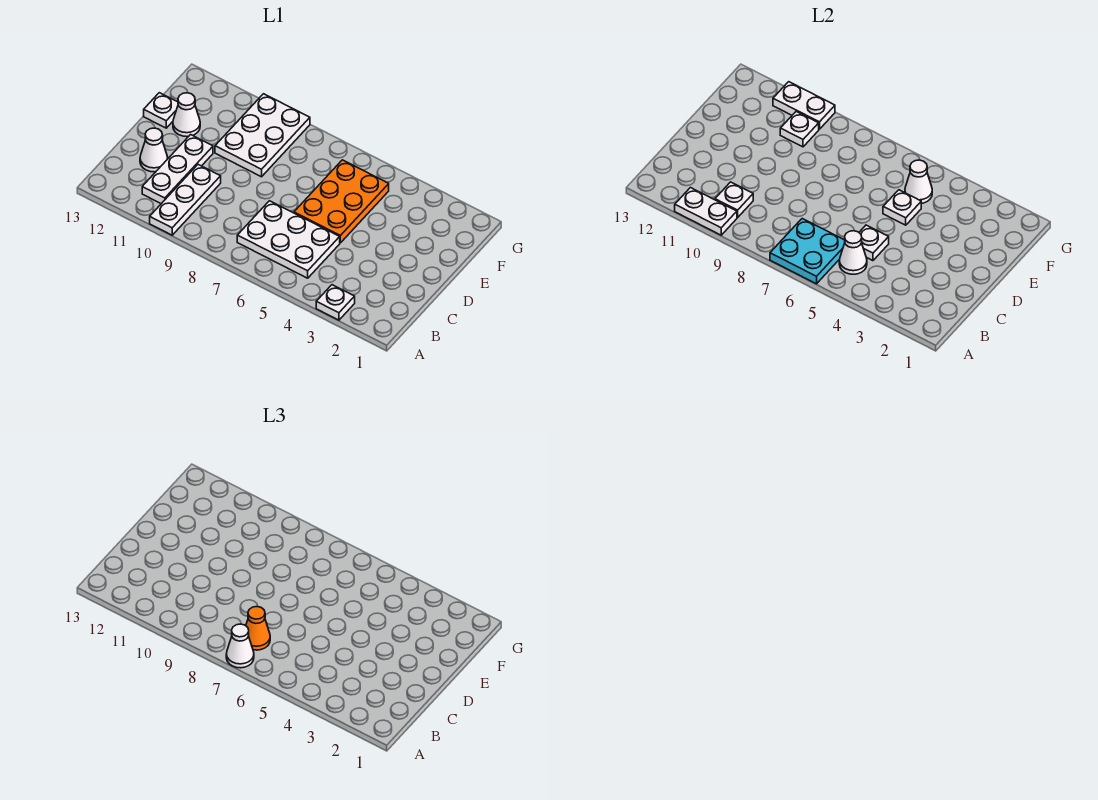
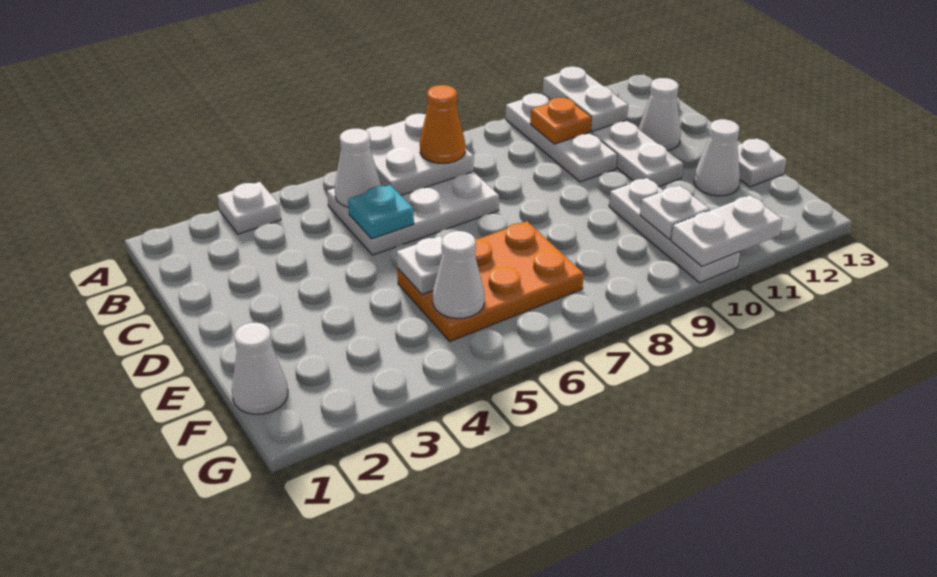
cyan plate A6:B7 level 2 -> white plate A6:B7 level 2
white cone A7 level 3 -> white cone F1 level 1
white plate A10:A11 level 2 -> white plate A11:B11 level 2
white plate B10 level 2 -> orange plate B10 level 2
white plate C5 level 2 -> cyan plate C5 level 2
orange plate D5:F6 level 1 -> orange plate E5:F7 level 1
white plate E9:G10 level 1 -> white plate E10:G10 level 1

